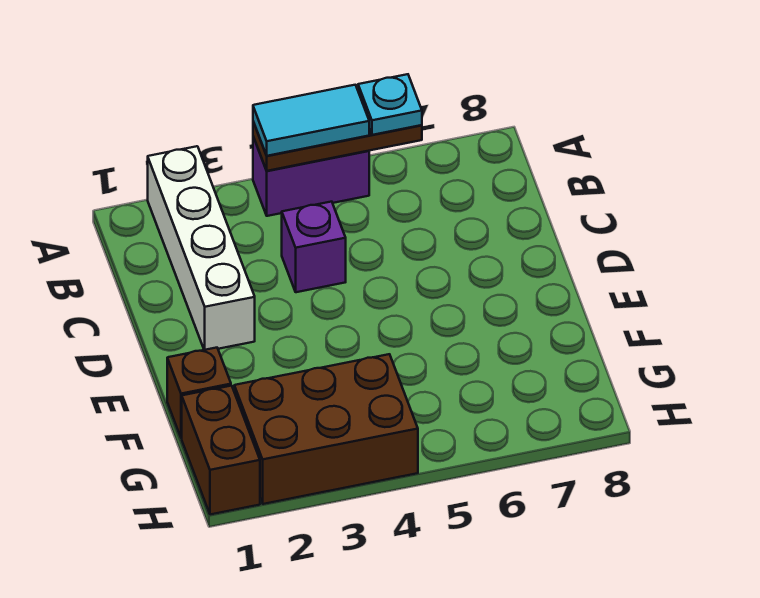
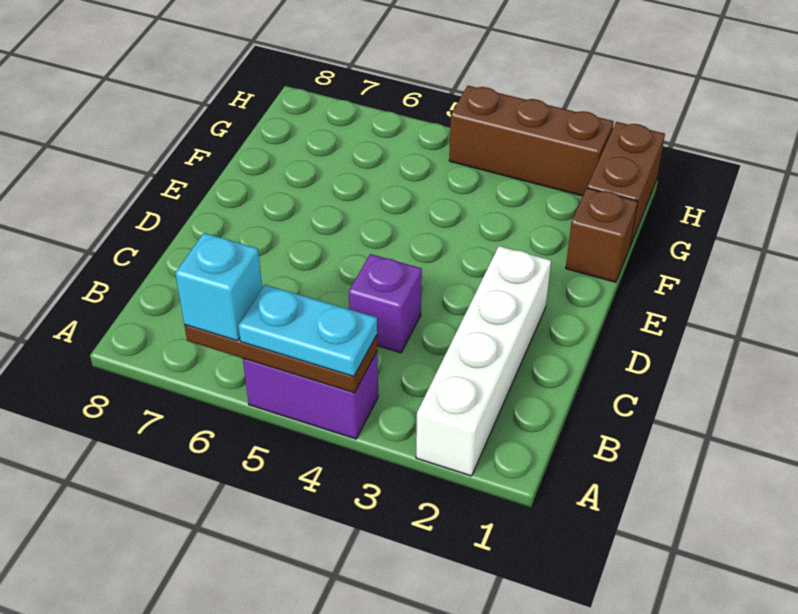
cyan tile A4:A5 level 3 -> cyan plate A4:A5 level 3
cyan plate A6 level 3 -> cyan brick A6 level 3
brown brick G2:H4 level 1 -> brown brick H2:H4 level 1

